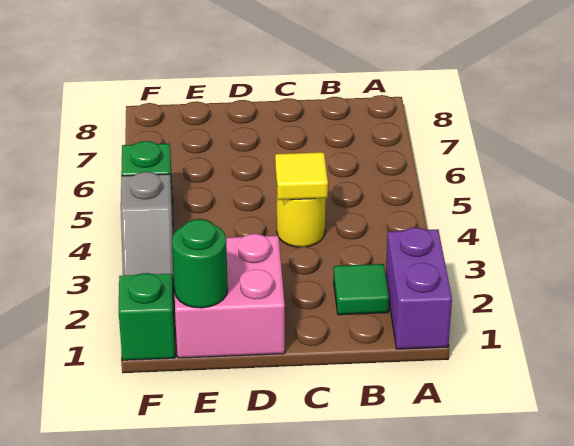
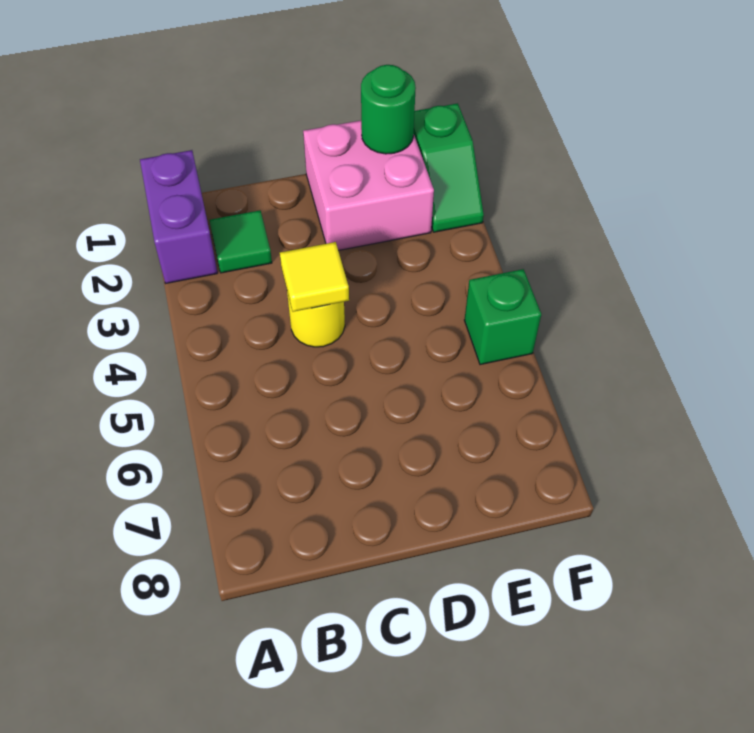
grey slope F3:F4 level 1 top 4 -> none

